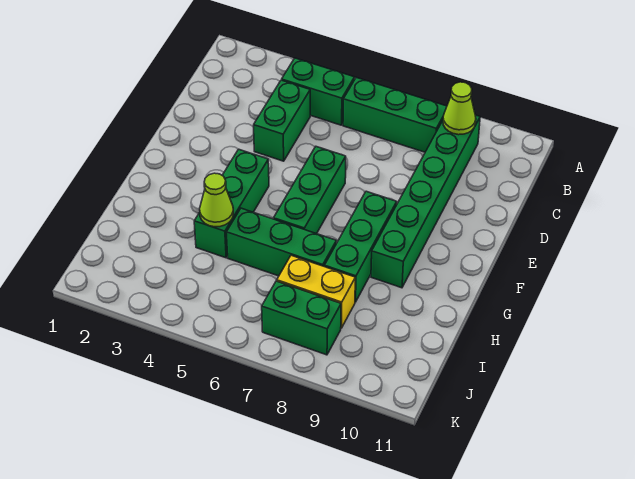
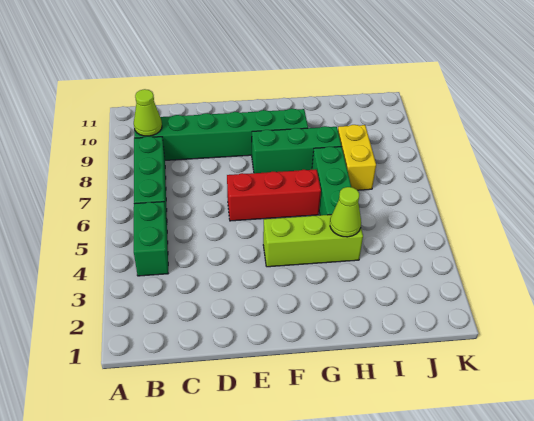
green brick C4:D4 level 1 -> none
green brick E6:G6 level 1 -> red brick E6:G6 level 1
green brick F4:H4 level 1 -> lime brick F4:H4 level 1
green brick J7:J8 level 1 -> none

